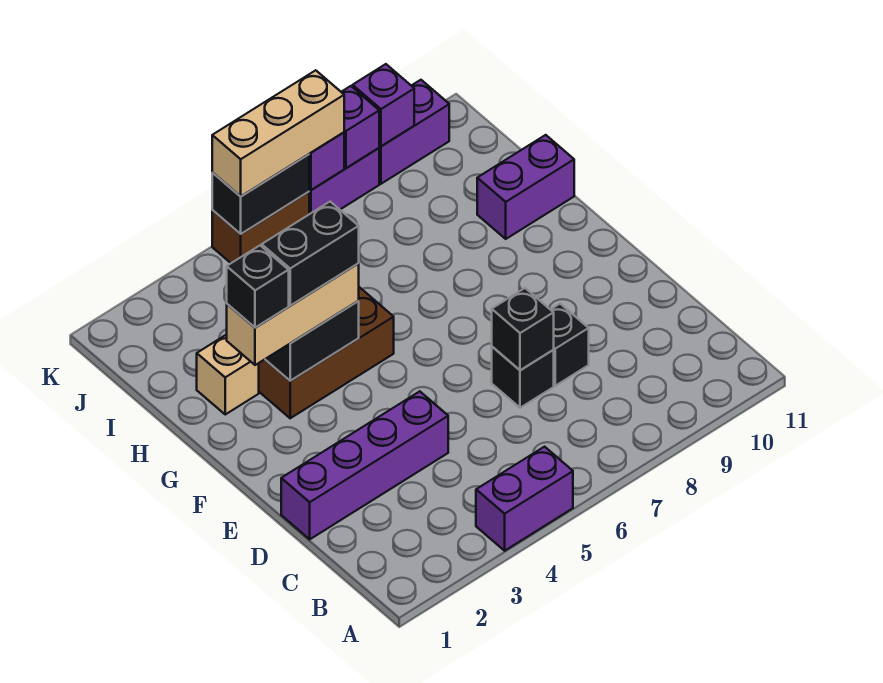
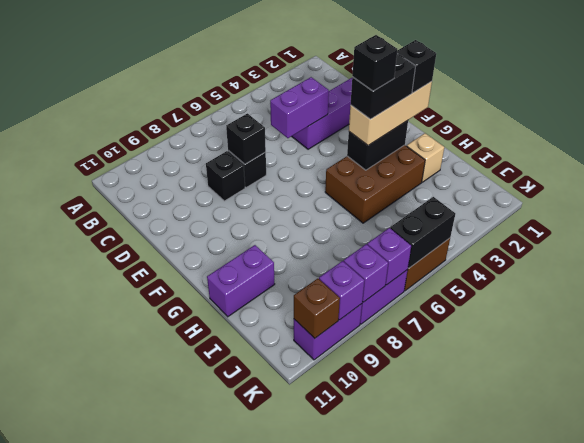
purple brick A4:A5 level 1 -> purple brick D4:D5 level 2
none -> black brick G4 level 5
tan brick K5:K7 level 3 -> none
none -> brown brick K10 level 2

